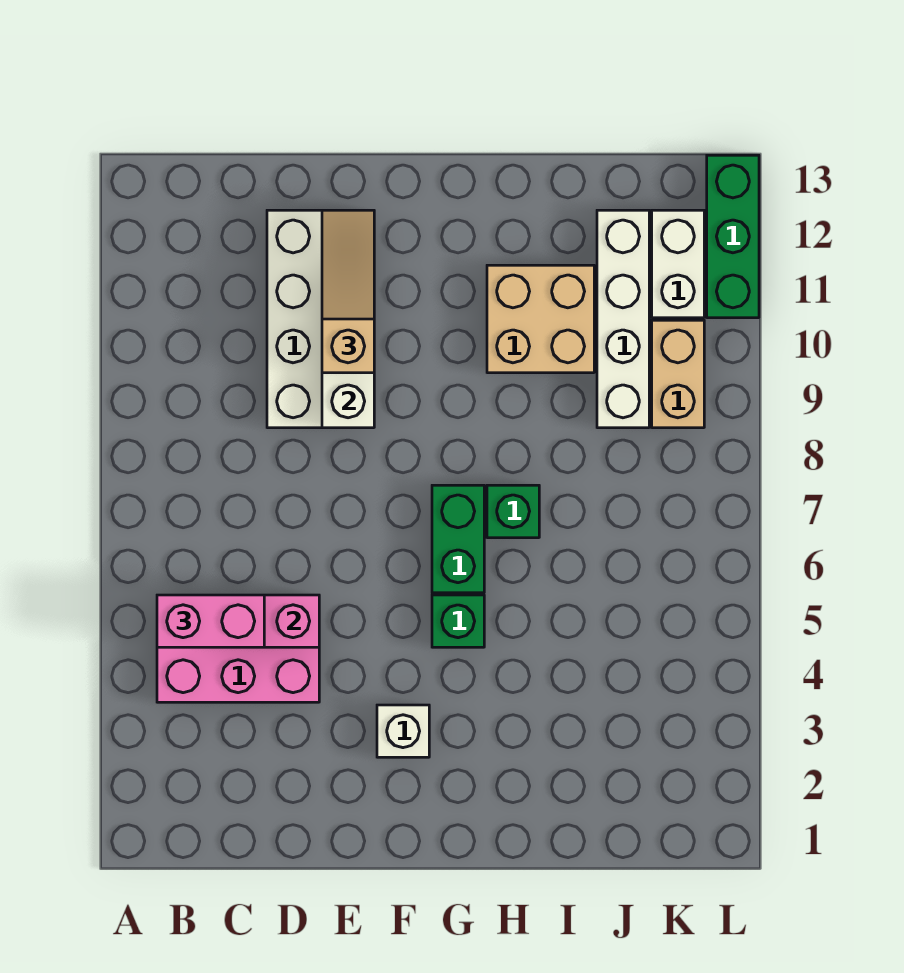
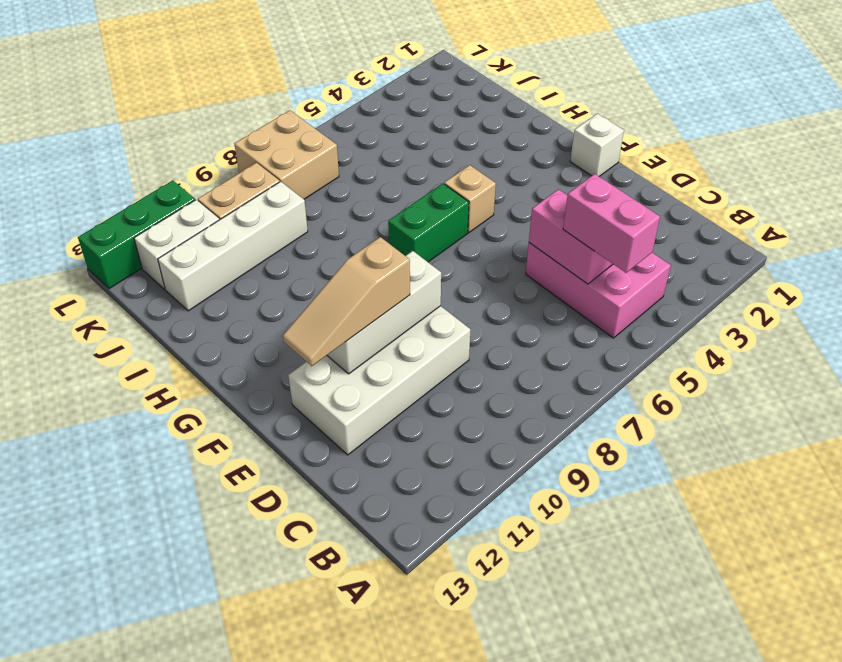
white brick F3 level 1 -> white brick F1 level 1
green brick G5 level 1 -> tan brick G5 level 1
green brick H7 level 1 -> none
tan brick H10:I11 level 1 -> tan brick K7:L8 level 1

